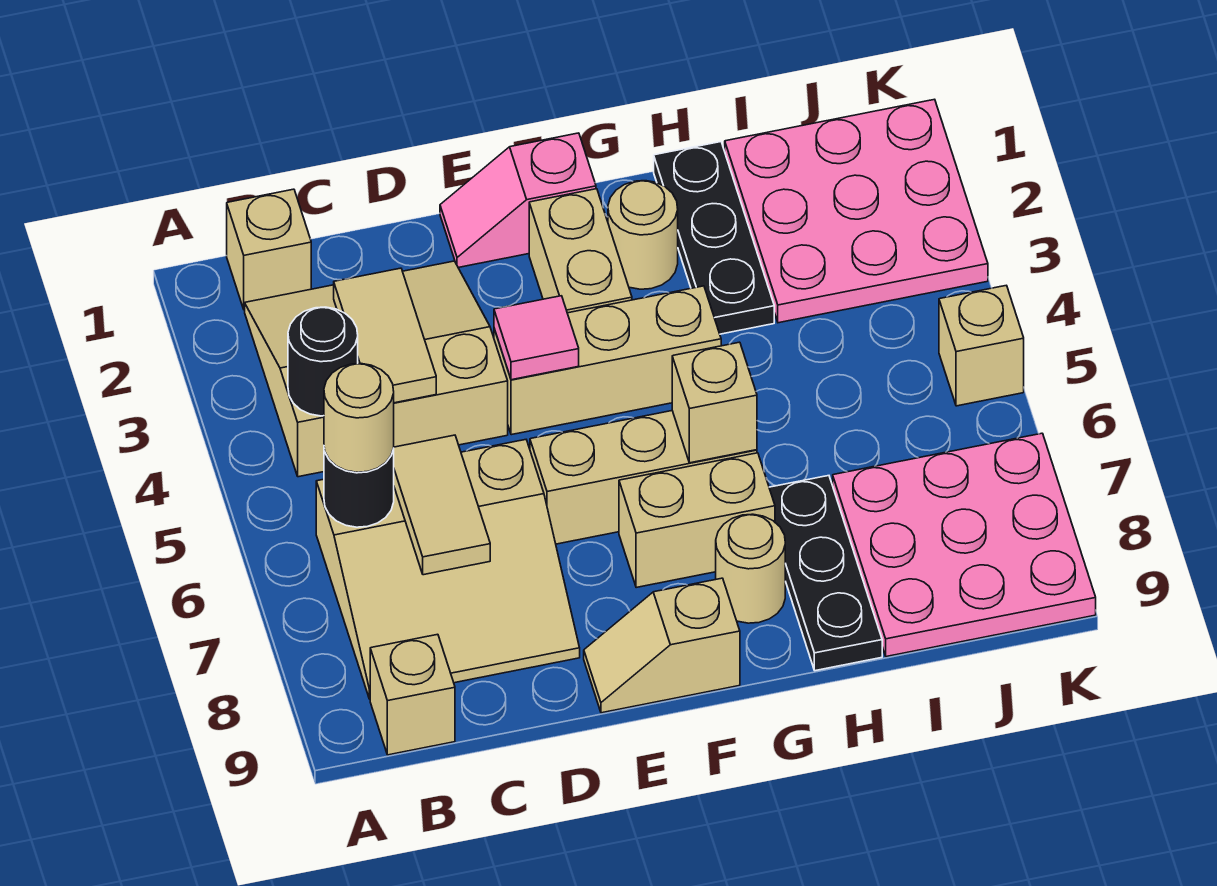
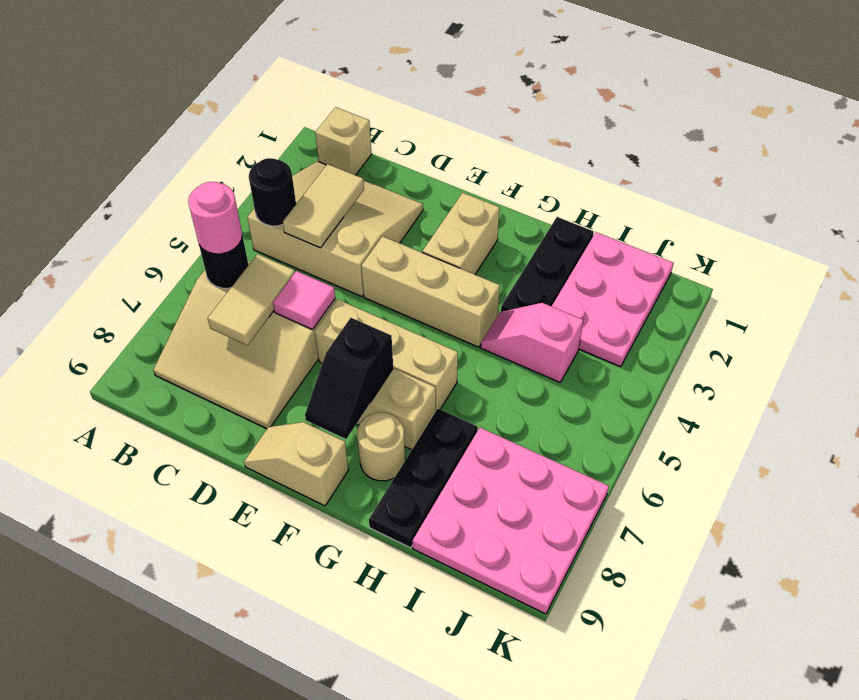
tan round brick B6 level 3 -> pink round brick B6 level 3
tan brick B9 level 1 -> none
pink slope E1:F1 level 1 top F -> pink slope H4:I4 level 1 top I
pink tile E4 level 2 -> pink tile D6 level 2
none -> black slope F7:F8 level 2 top 7
tan round brick G2 level 1 -> none
tan brick G6 level 2 -> none
pink plate I1:K3 level 1 -> pink plate I1:J3 level 1
tan brick K5 level 1 -> none

